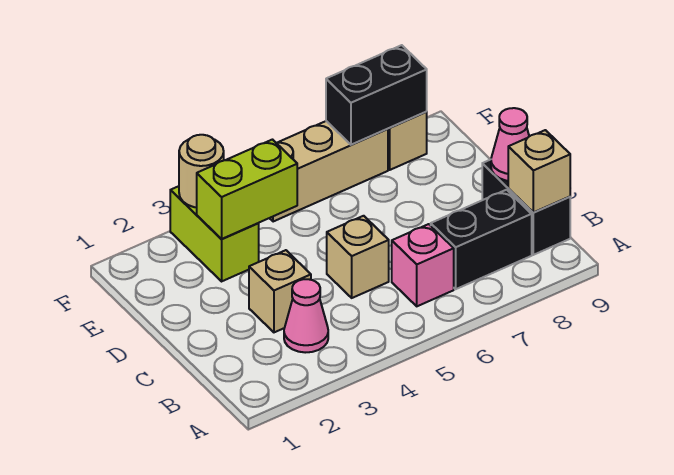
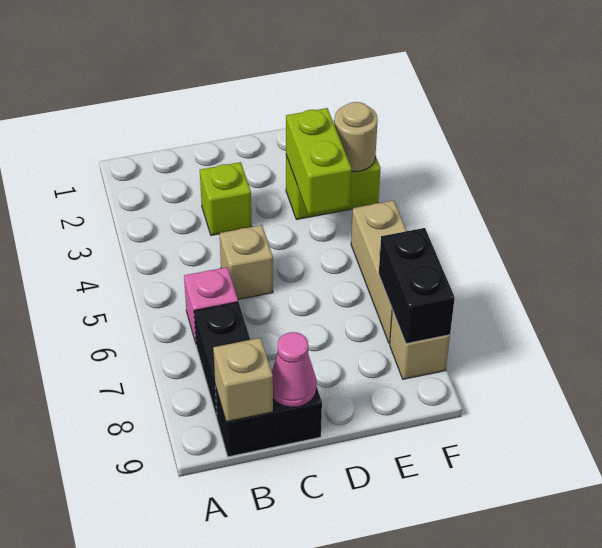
pink cone B3 level 1 -> none
tan brick C3 level 1 -> lime brick C3 level 1

